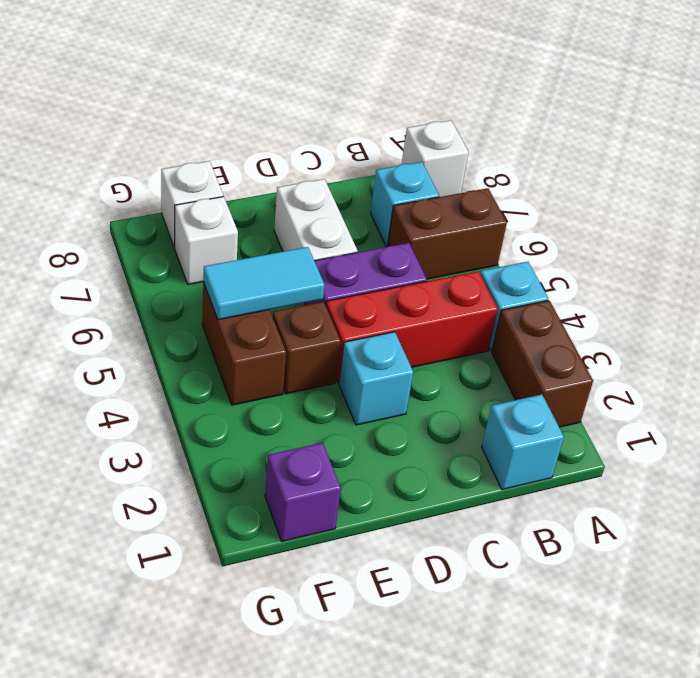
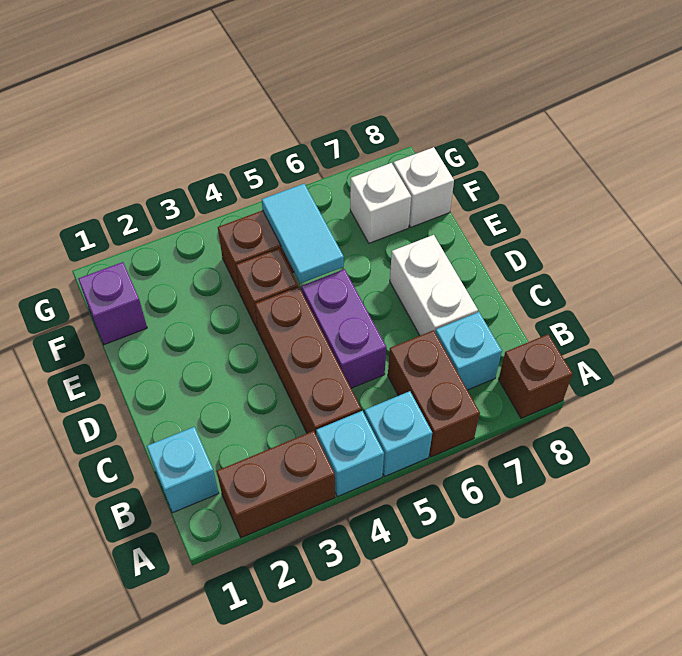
white brick A8 level 1 -> brown brick A8 level 1
red brick B4:D4 level 1 -> brown brick B4:D4 level 1
cyan brick D3 level 1 -> cyan brick A5 level 1
white brick D6:D7 level 1 -> white brick C7:D7 level 1

